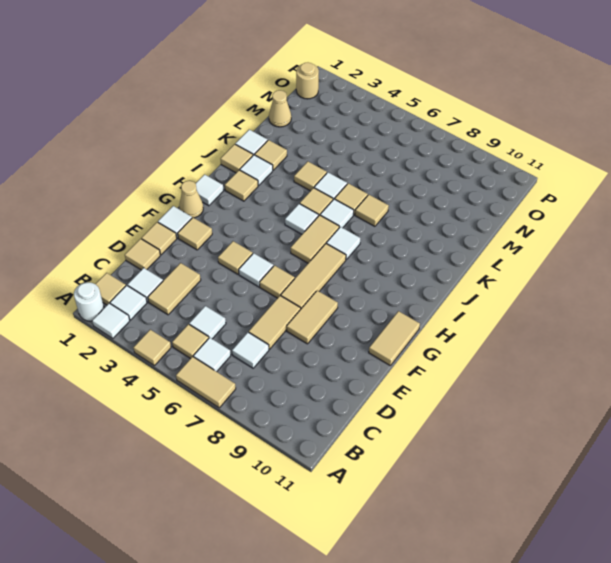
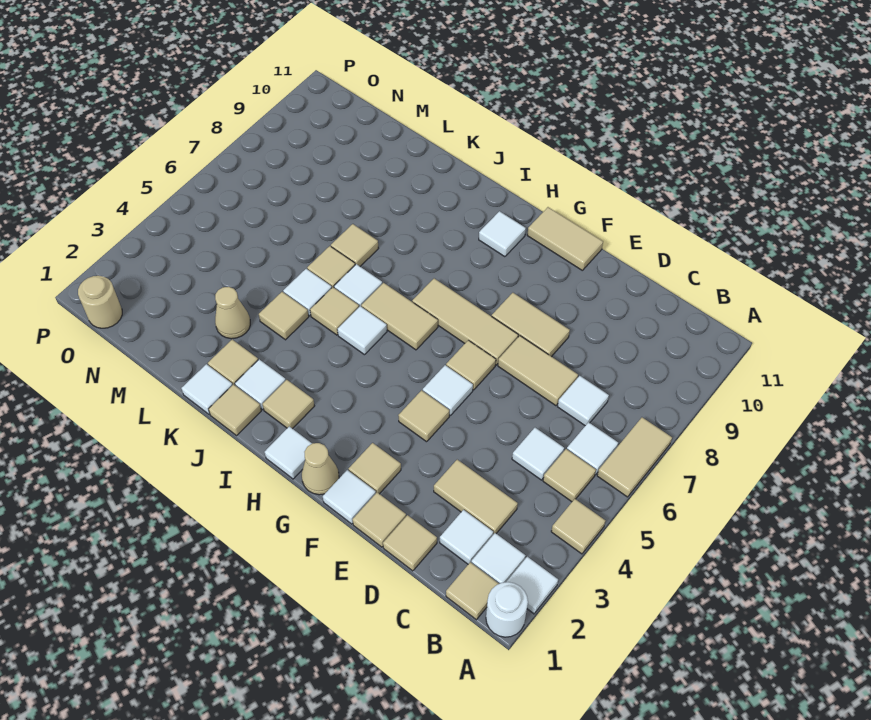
white tile I7 level 1 -> white tile H10 level 1
tan cone M1 level 1 -> tan cone L3 level 1

